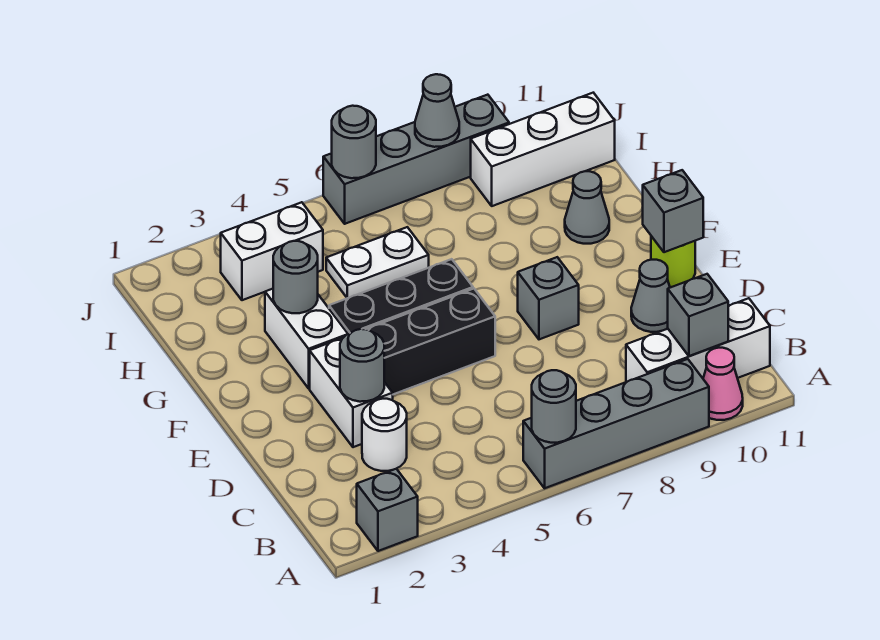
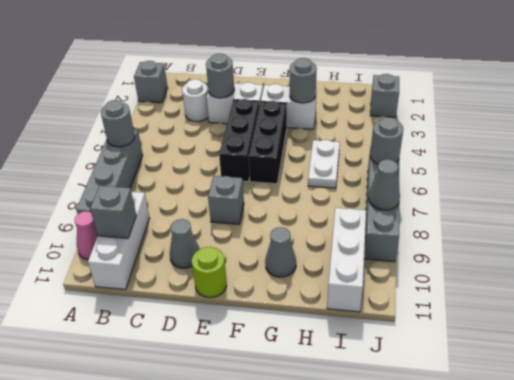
grey brick E11 level 2 -> grey brick J2 level 1
white brick I3:I4 level 1 -> none

